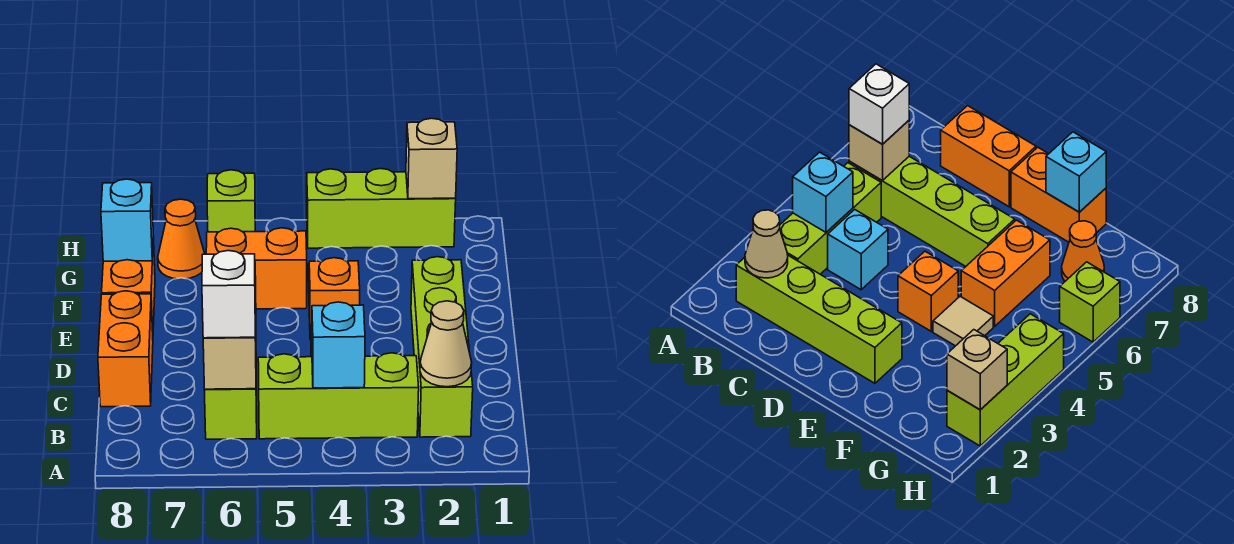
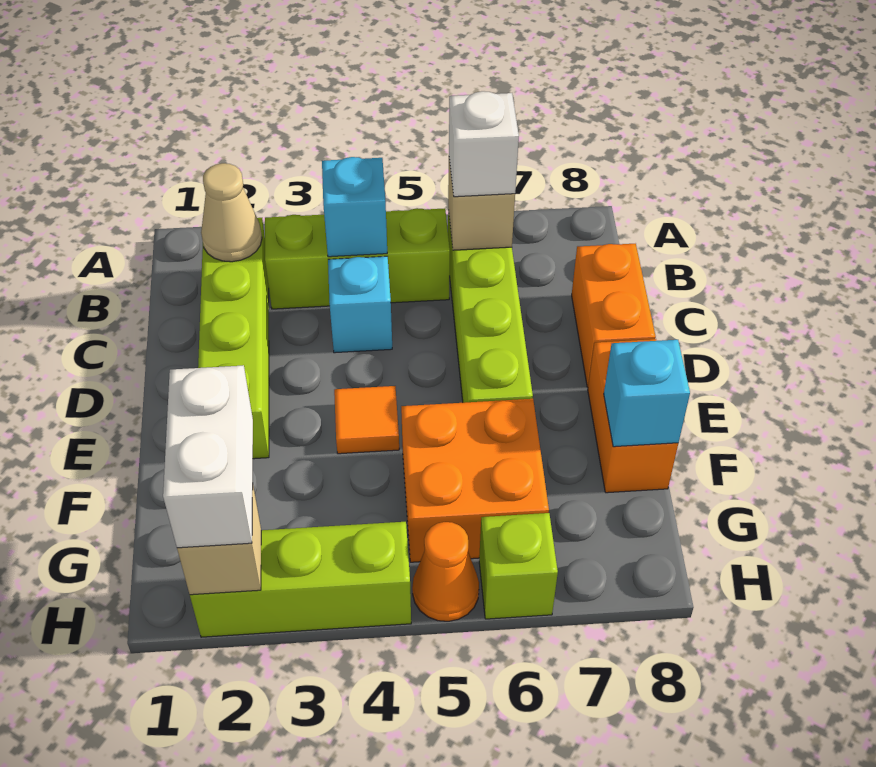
orange brick E4 level 1 -> orange tile E4 level 1
tan tile F4 level 1 -> none
orange brick F5:F6 level 1 -> orange brick F5:G6 level 1
none -> white brick G2:H2 level 3
orange cone G7 level 1 -> orange cone H5 level 1

